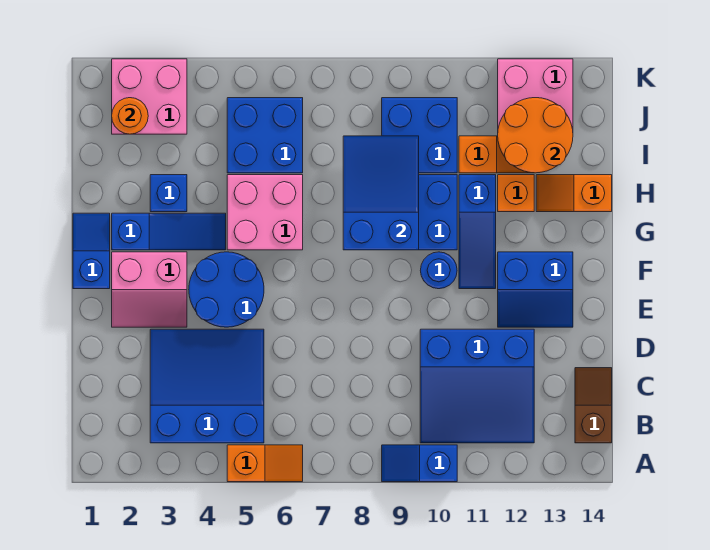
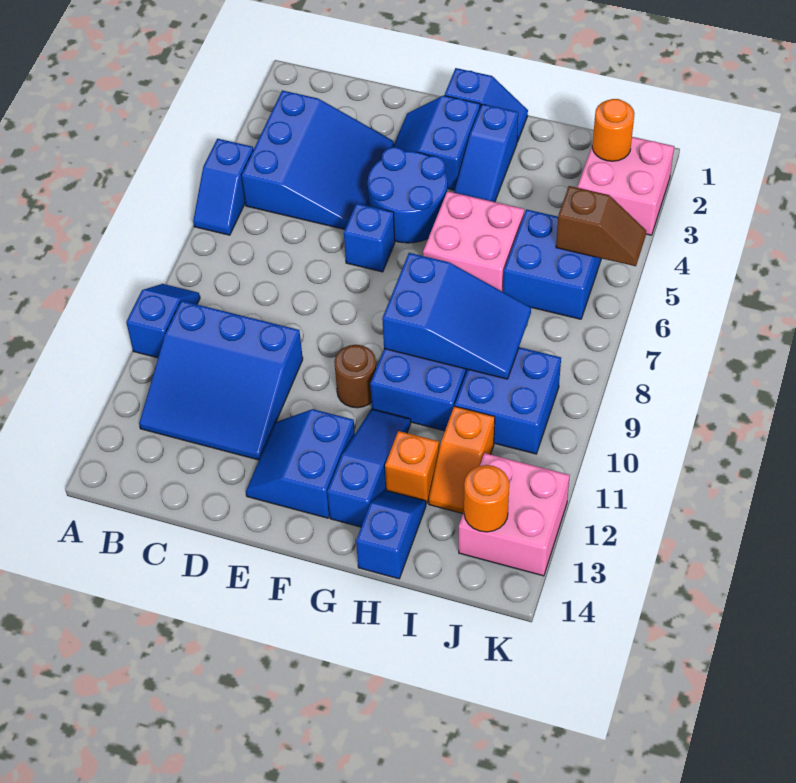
orange slope A5:A6 level 1 top 5 -> blue slope A5:A6 level 1 top 5
blue slope B10:D12 level 1 top D -> blue slope B10:D12 level 1 top 10
brown slope B14:C14 level 1 top B -> brown slope J5:K5 level 2 top J
pink slope E2:F3 level 1 top F -> blue slope E2:F3 level 1 top F
blue round brick F10 level 1 -> brown round brick F10 level 1
blue slope F11:H11 level 1 top H -> blue slope G11:G13 level 1 top 13
blue brick H3 level 1 -> blue brick E6 level 1
orange slope H13:H14 level 1 top 14 -> blue slope H13:H14 level 1 top 14
orange round brick I12:J13 level 2 -> orange round brick J13 level 2

